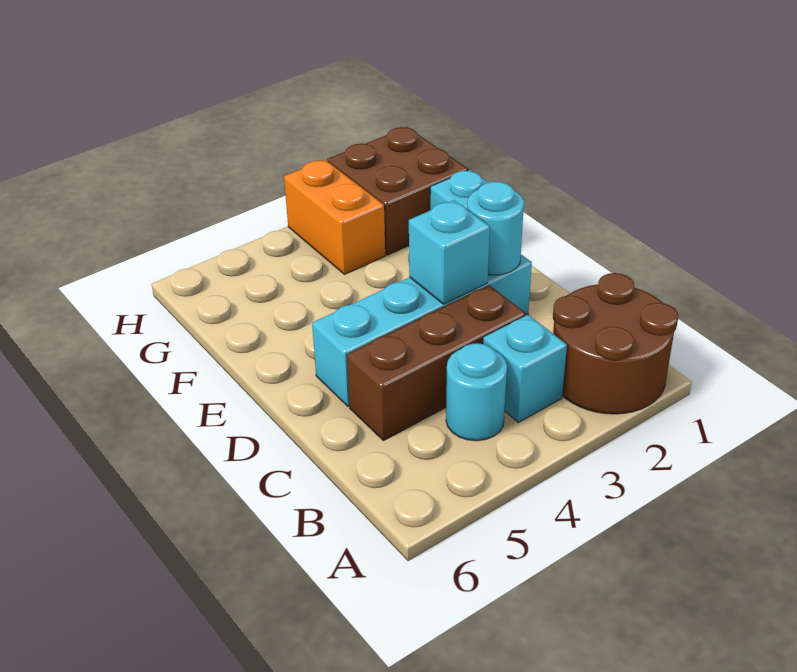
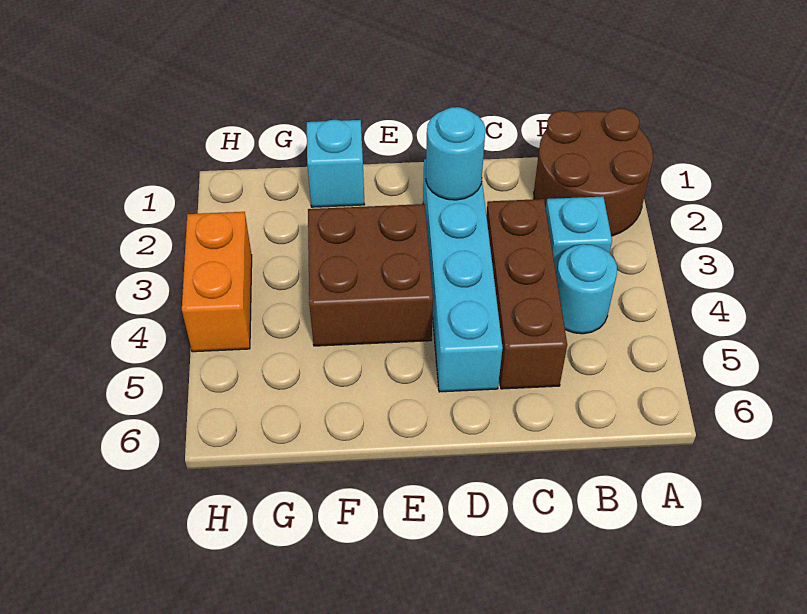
cyan brick D3 level 2 -> none
brown brick G1:H2 level 1 -> brown brick E3:F4 level 1
orange brick G3:H3 level 1 -> orange brick H3:H4 level 1

